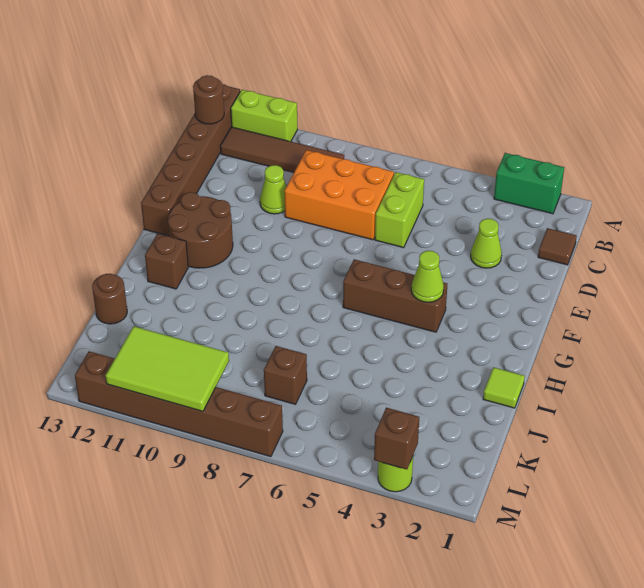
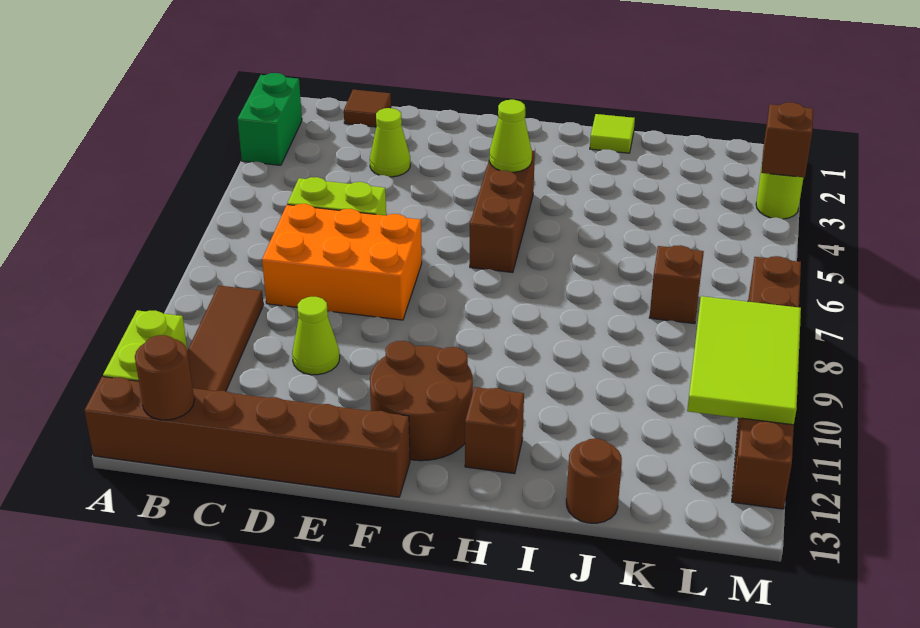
orange brick C7:D9 level 1 -> orange brick C7:E8 level 1

